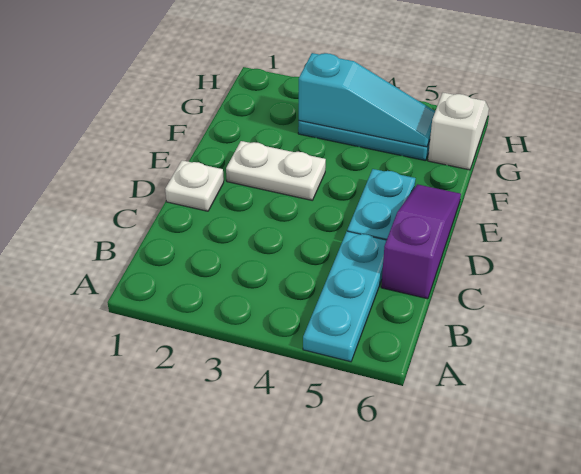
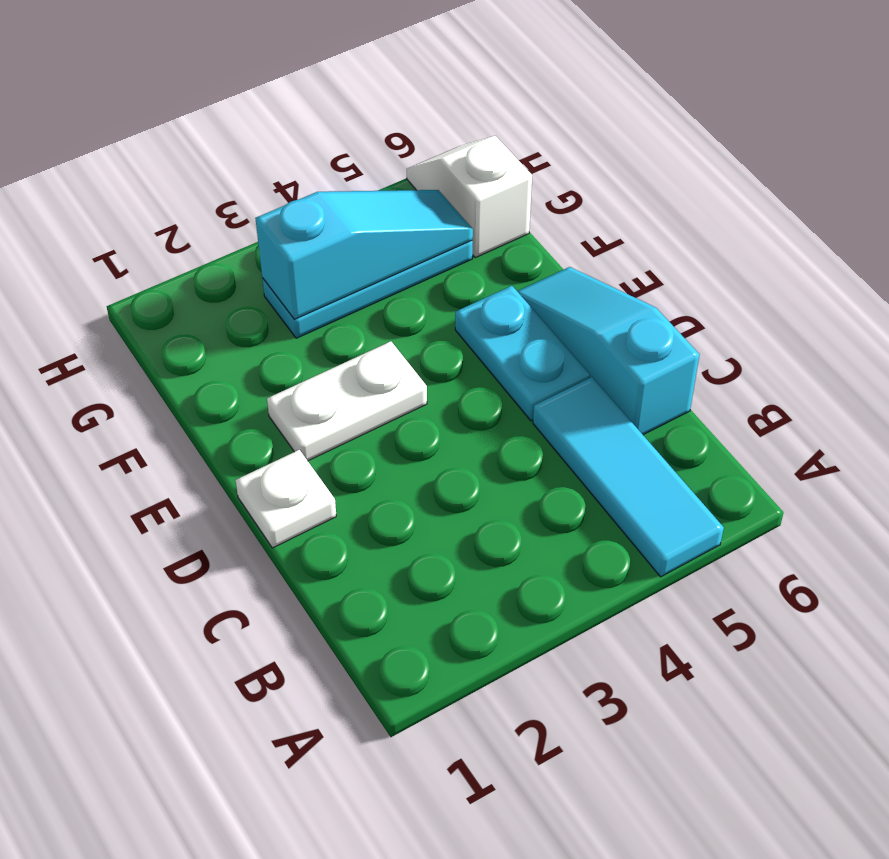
cyan plate A5:C5 level 1 -> cyan tile A5:C5 level 1
purple slope C6:E6 level 1 top C -> cyan slope C6:E6 level 1 top C

